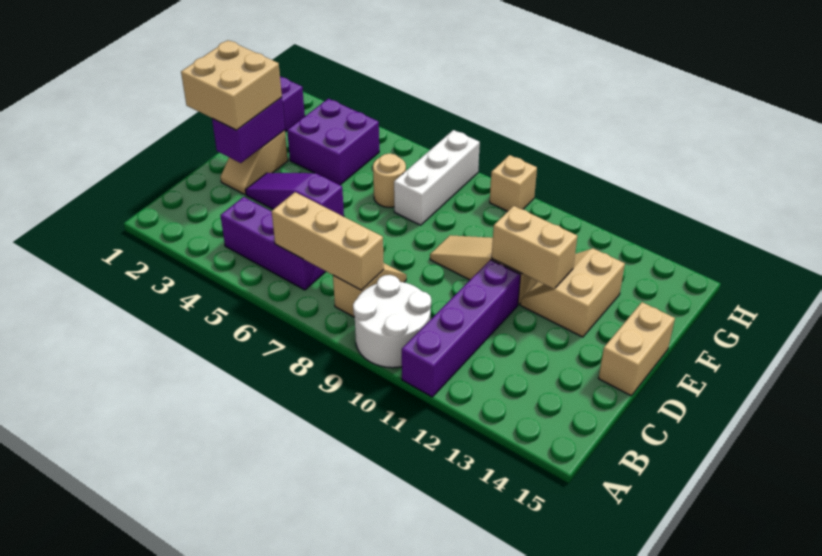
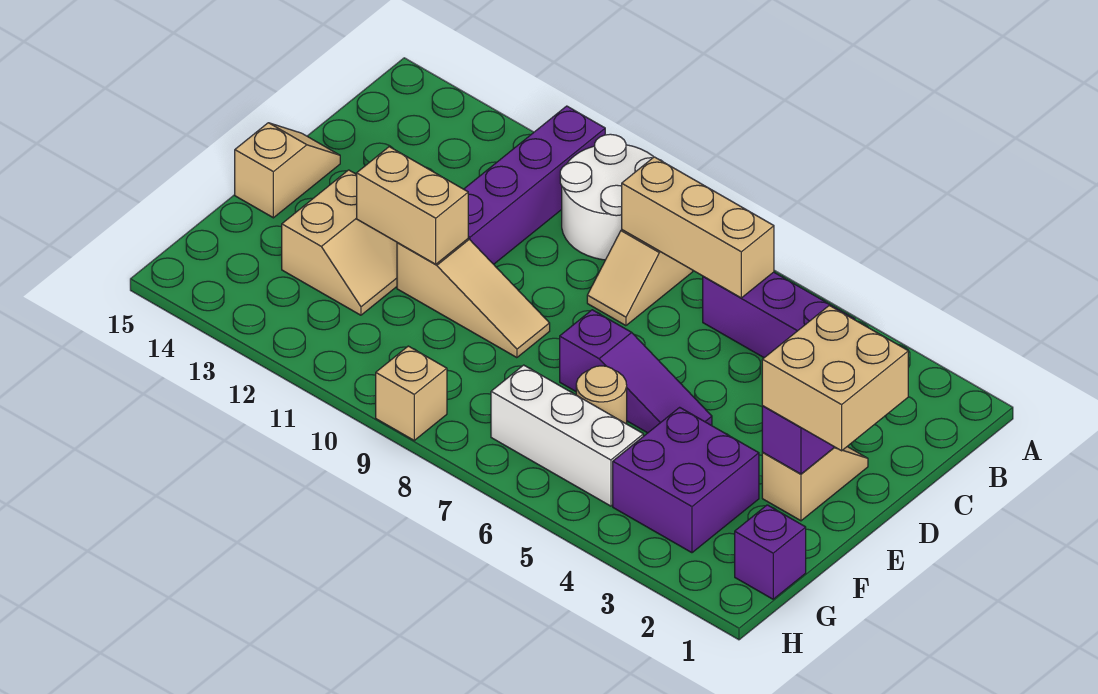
purple slope D3:D5 level 1 top 5 -> purple slope E5:E7 level 1 top 7
tan brick D15:E15 level 1 -> tan slope D15:E15 level 1 top E
white brick F7:H7 level 1 -> white brick G5:G7 level 1

